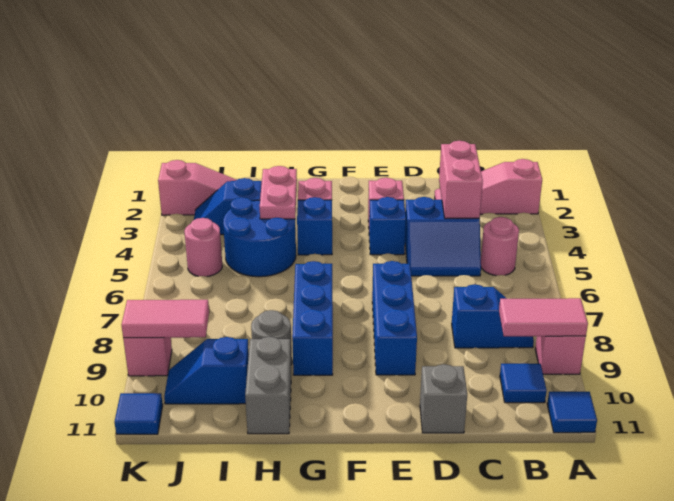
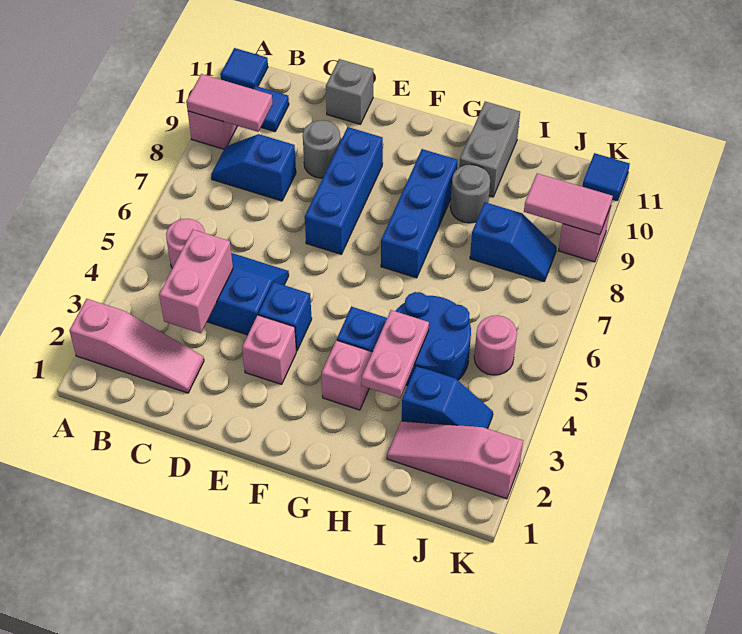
none -> grey round brick D9 level 1
blue slope I10:J10 level 1 top I -> blue slope I8:J8 level 1 top I

